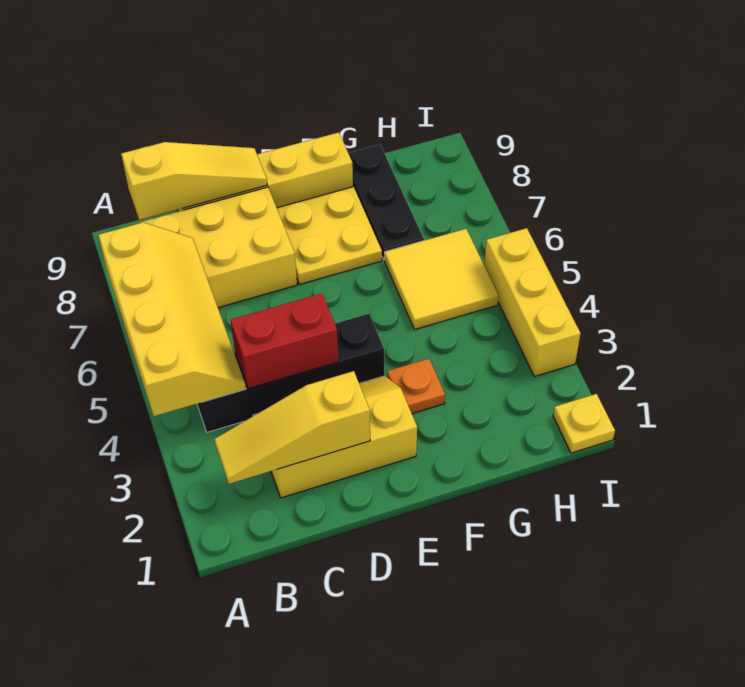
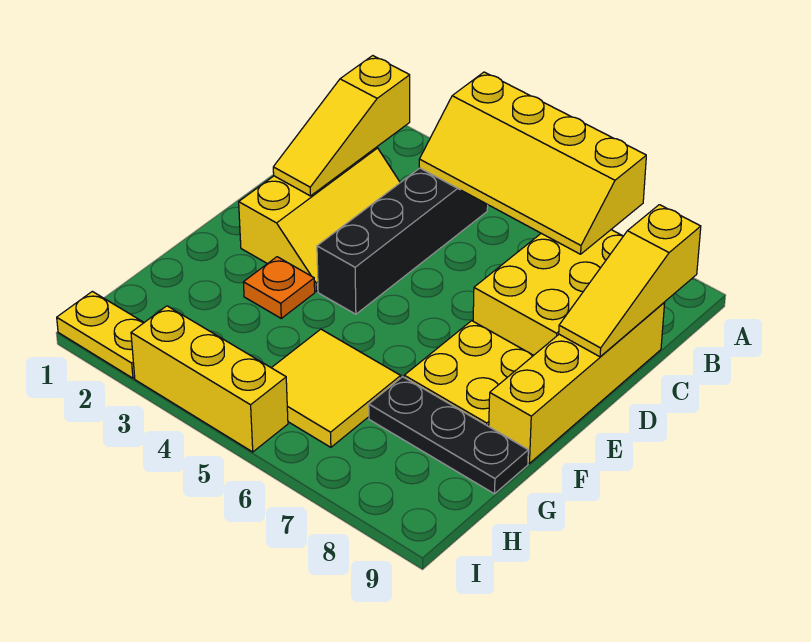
yellow slope B2:D2 level 2 top D -> yellow slope B2:D2 level 2 top B
red brick C4:D4 level 2 -> none
yellow plate I1 level 1 -> yellow plate I1:I2 level 1

